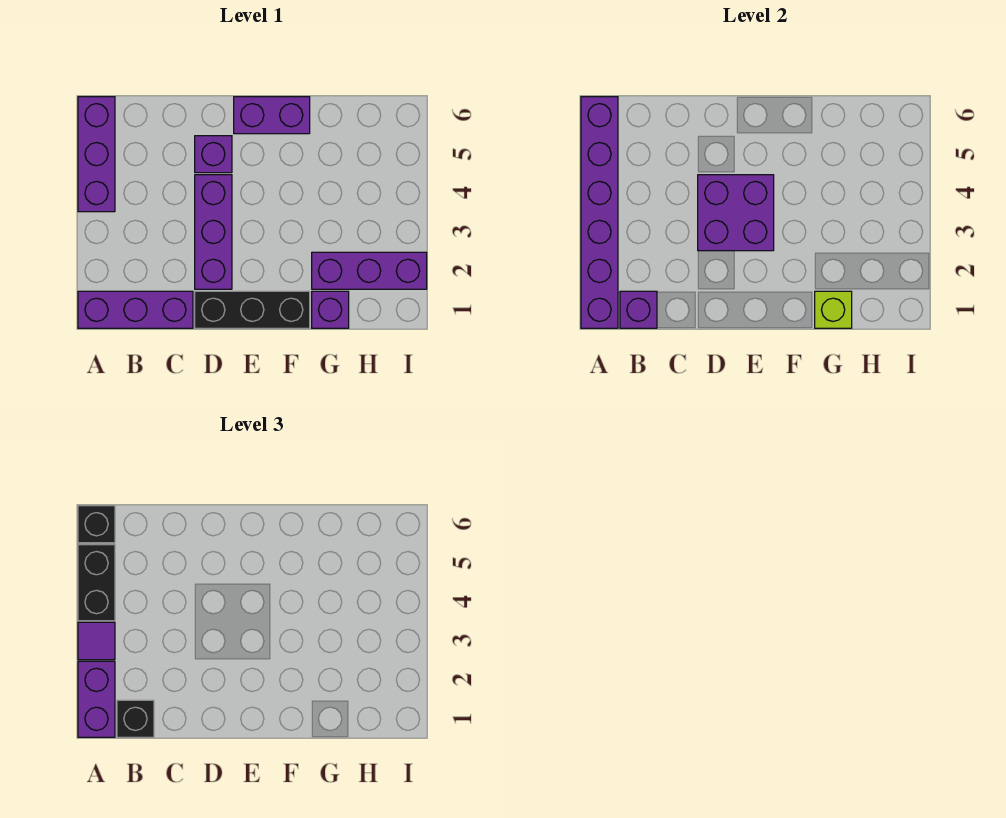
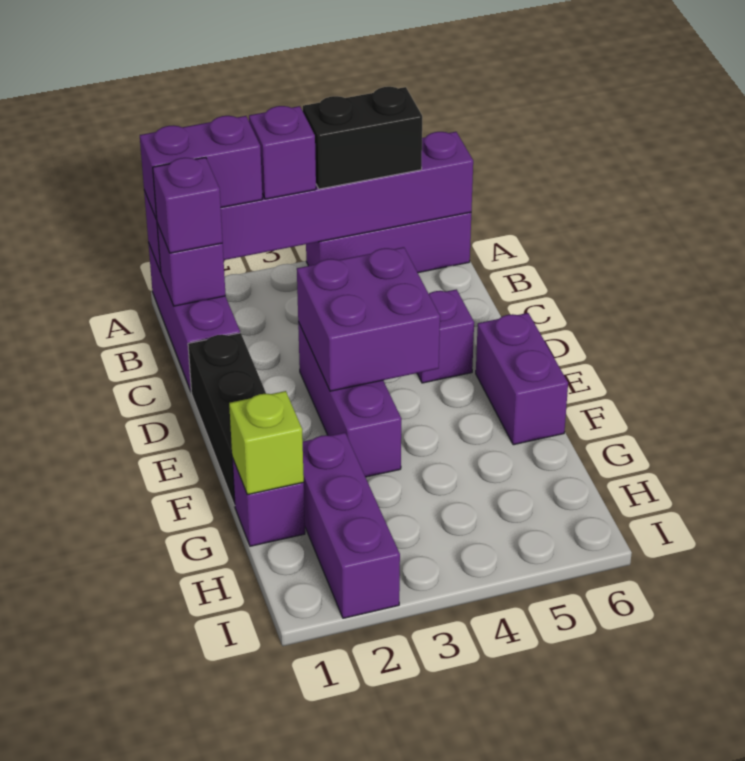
purple tile A3 level 3 -> purple brick A3 level 3
black brick A6 level 3 -> none
black brick B1 level 3 -> purple brick B1 level 3
purple brick D2:D4 level 1 -> purple brick D3:F3 level 1

